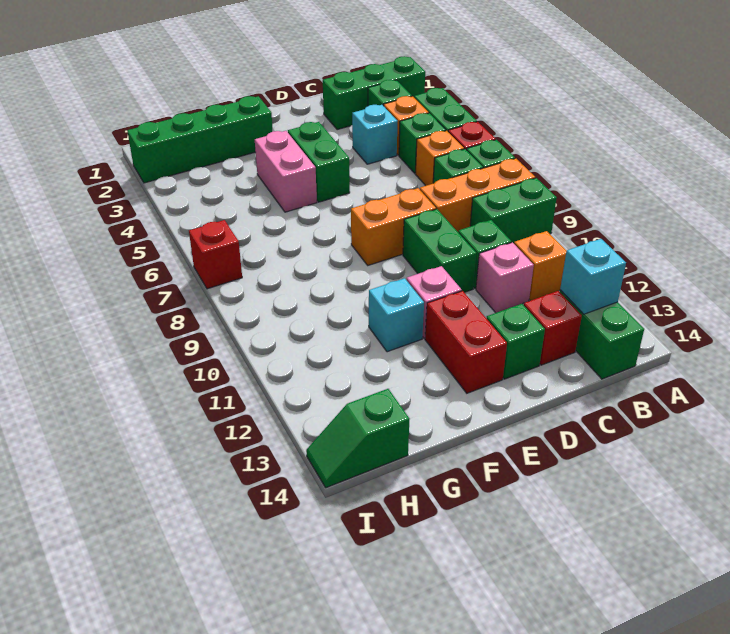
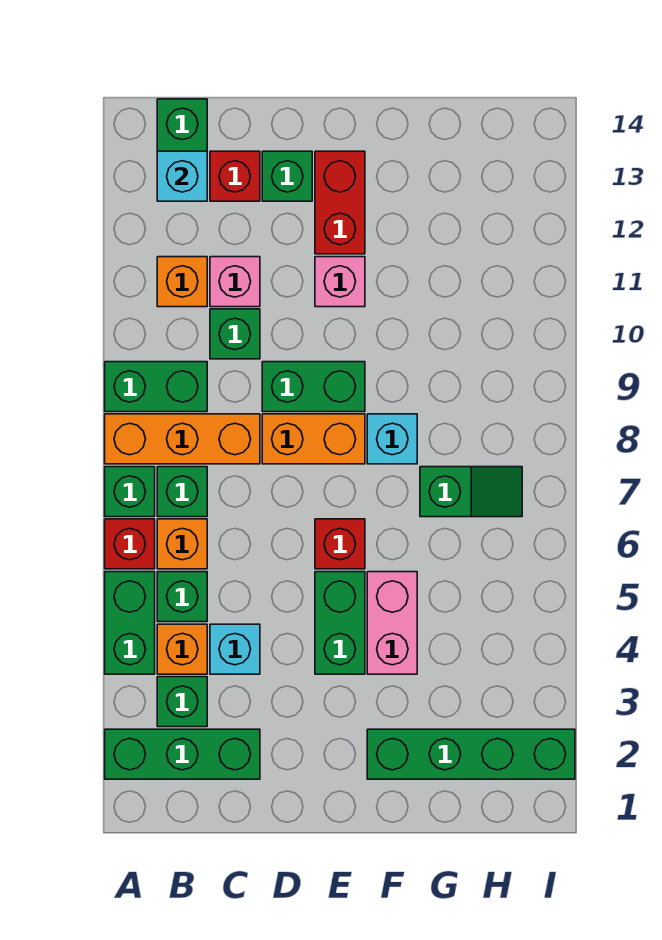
green brick D9:D10 level 1 -> green brick D9:E9 level 1
cyan brick F11 level 1 -> cyan brick F8 level 1
green slope H14:I14 level 1 top H -> green slope G7:H7 level 1 top G
red brick I7 level 1 -> red brick E6 level 1

